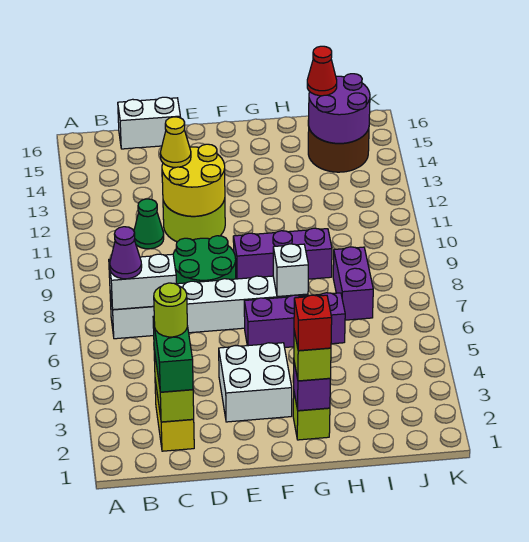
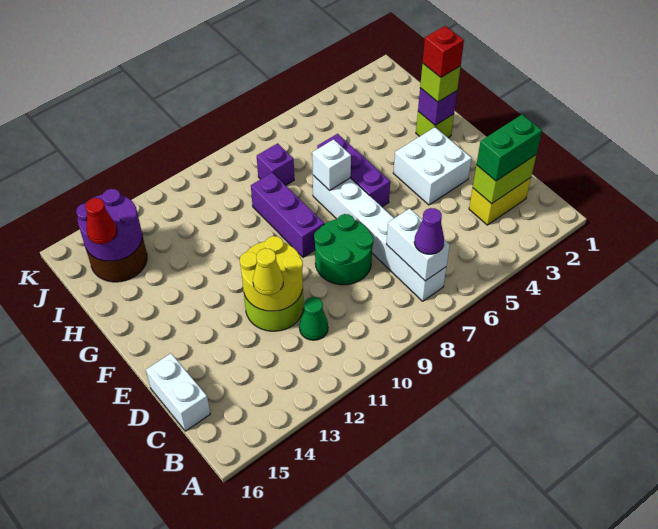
lime round brick C3 level 4 -> none
purple brick I7:I8 level 1 -> purple brick I8 level 1

